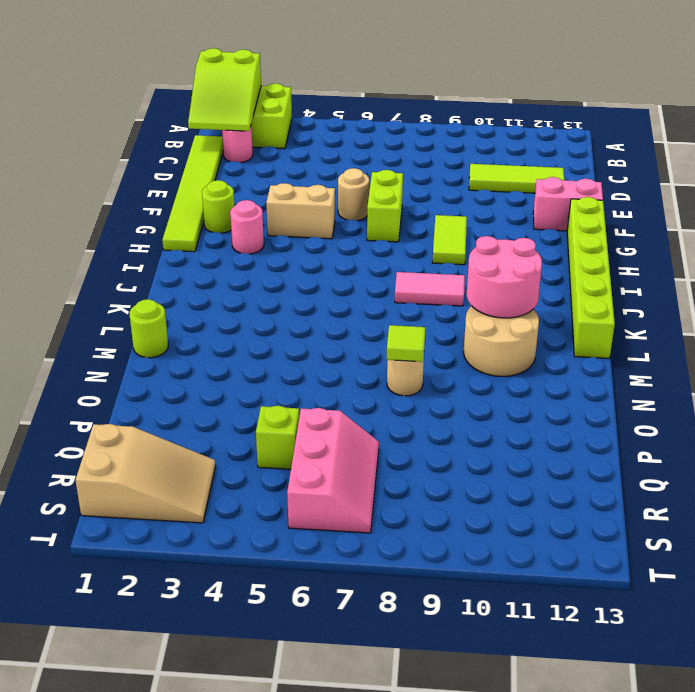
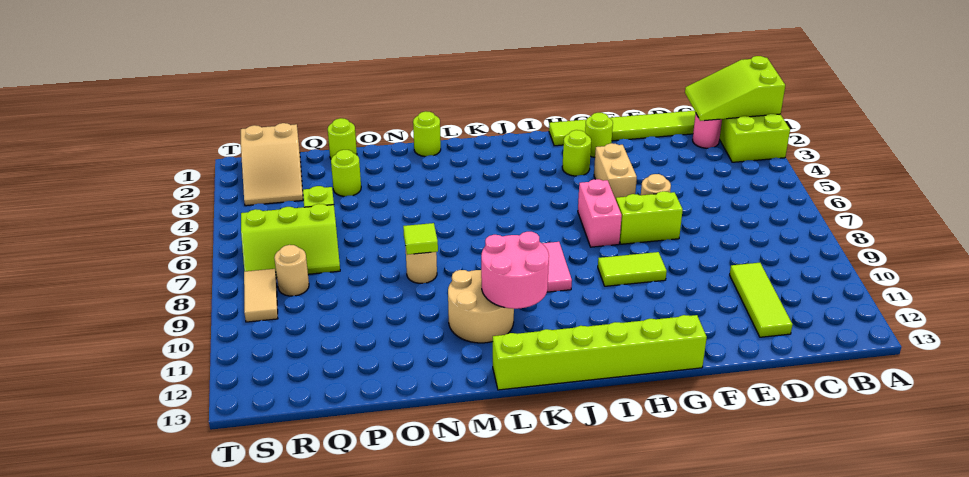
pink brick F12:F13 level 1 -> pink brick H6:H7 level 1
pink round brick H3 level 1 -> lime round brick H3 level 1
none -> lime round brick P1 level 1
none -> lime round brick P3 level 1
pink slope Q6:S7 level 1 top 6 -> lime slope Q6:S7 level 1 top 6
none -> tan round brick R8 level 1
none -> tan tile S8:S9 level 1

